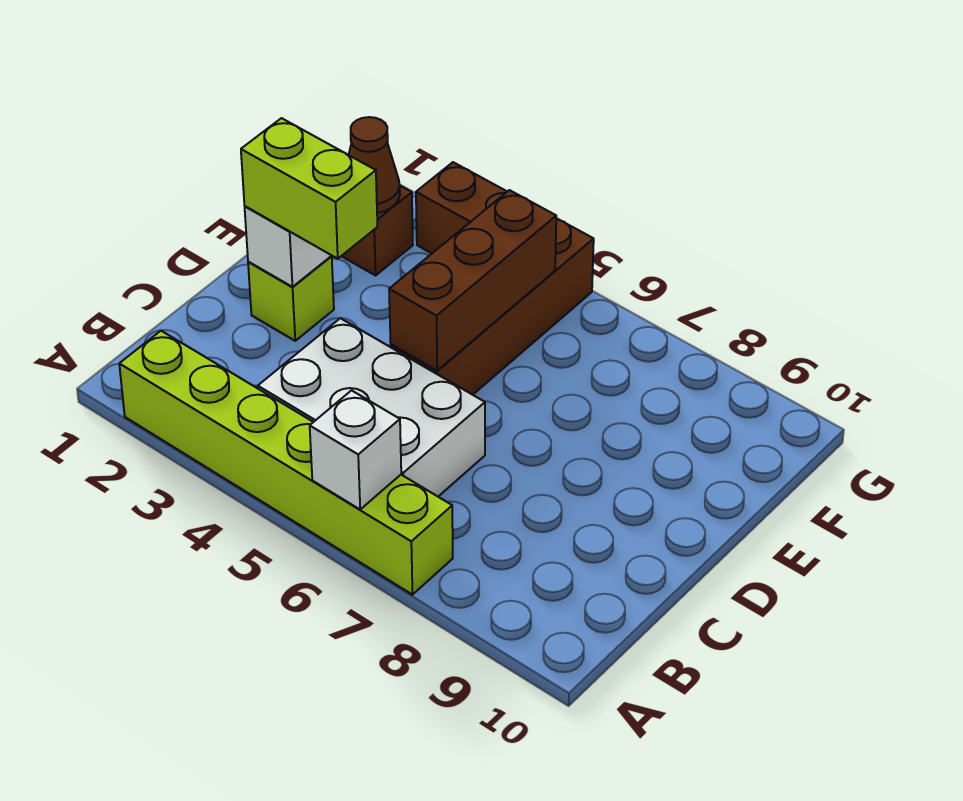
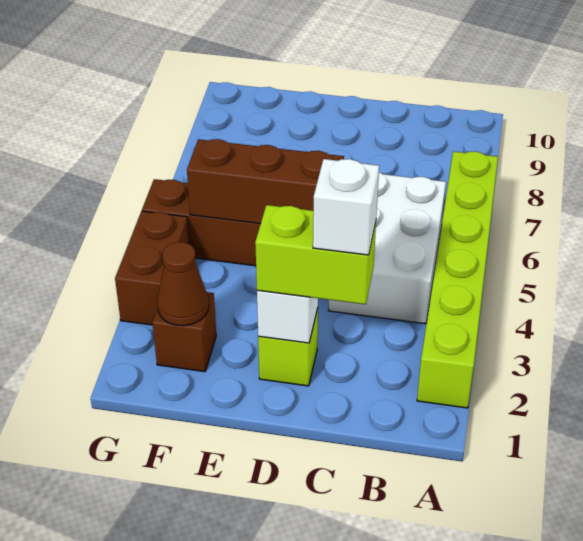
white brick A6 level 2 -> white brick C2 level 4
lime brick D2:D3 level 3 -> lime brick C2:D2 level 3

